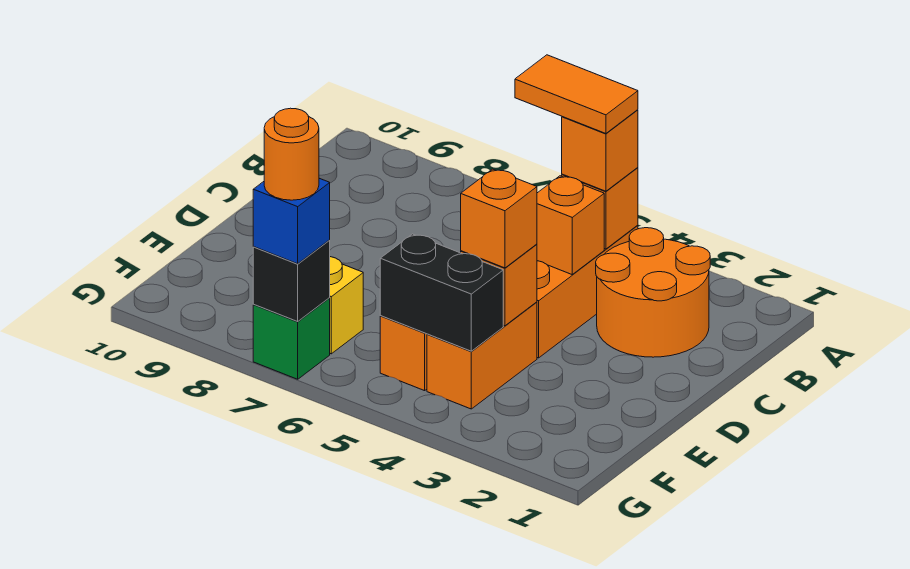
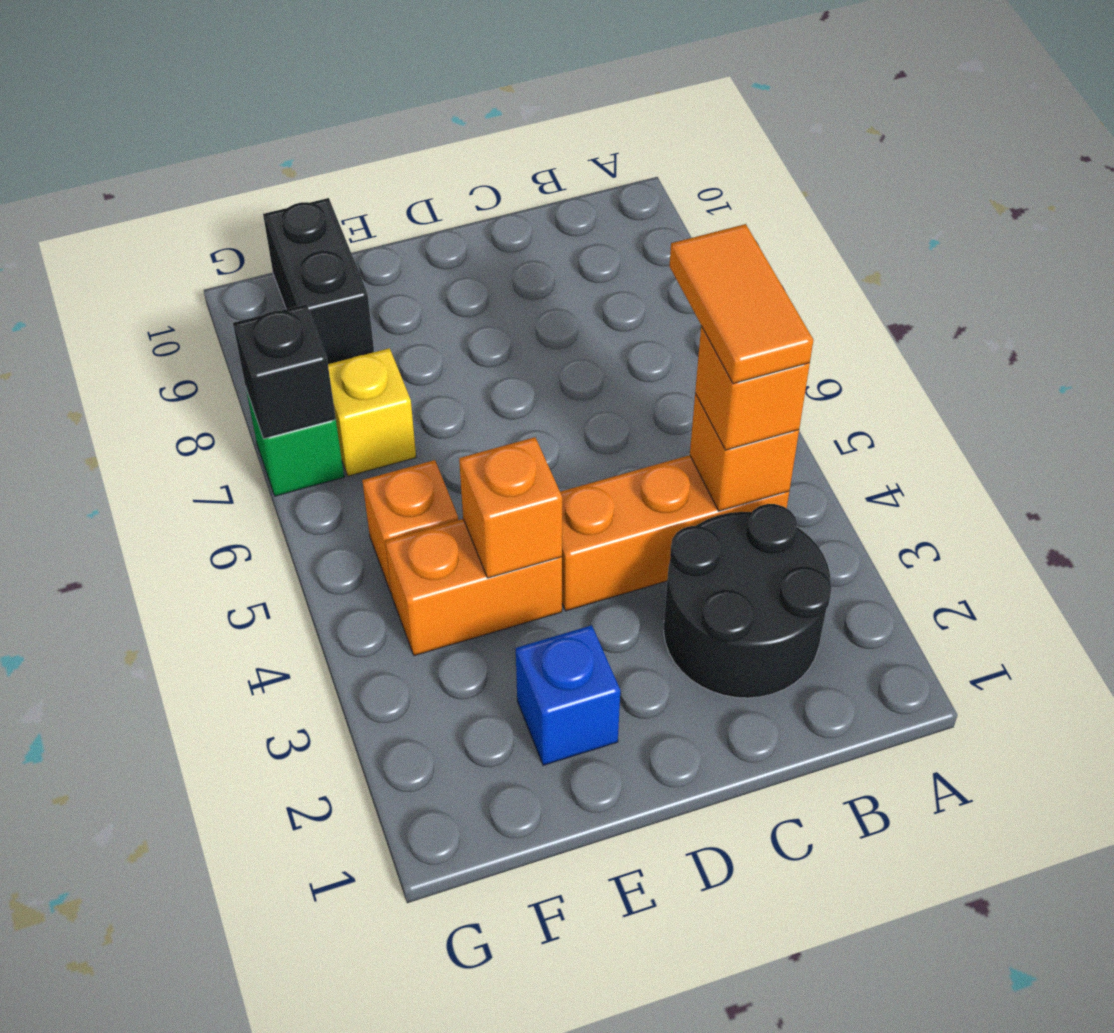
orange round brick B2:C3 level 1 -> black round brick B2:C3 level 1
orange brick C4 level 2 -> none
orange brick E4 level 3 -> none
black brick F4:F5 level 2 -> black brick F9:F10 level 1
blue brick G7 level 3 -> blue brick E2 level 1
orange round brick G7 level 4 -> none

